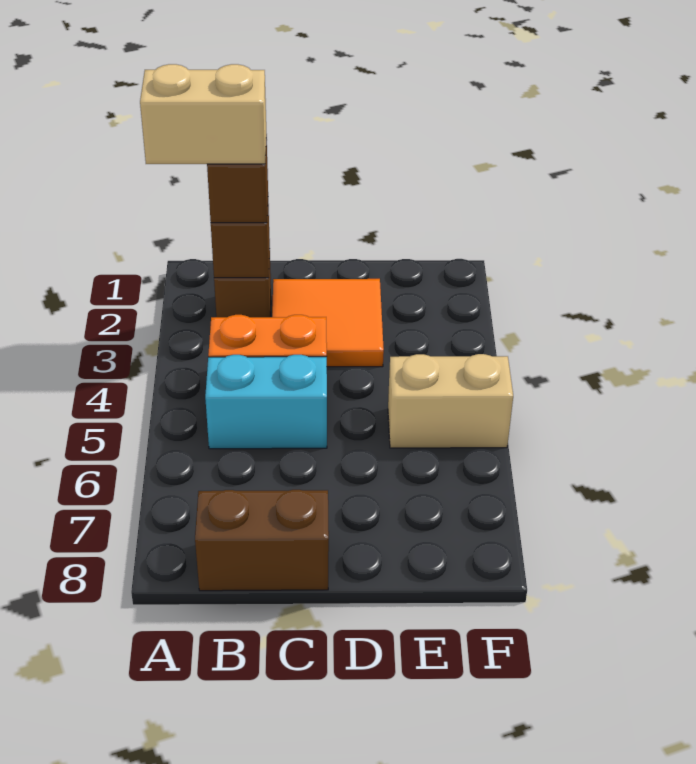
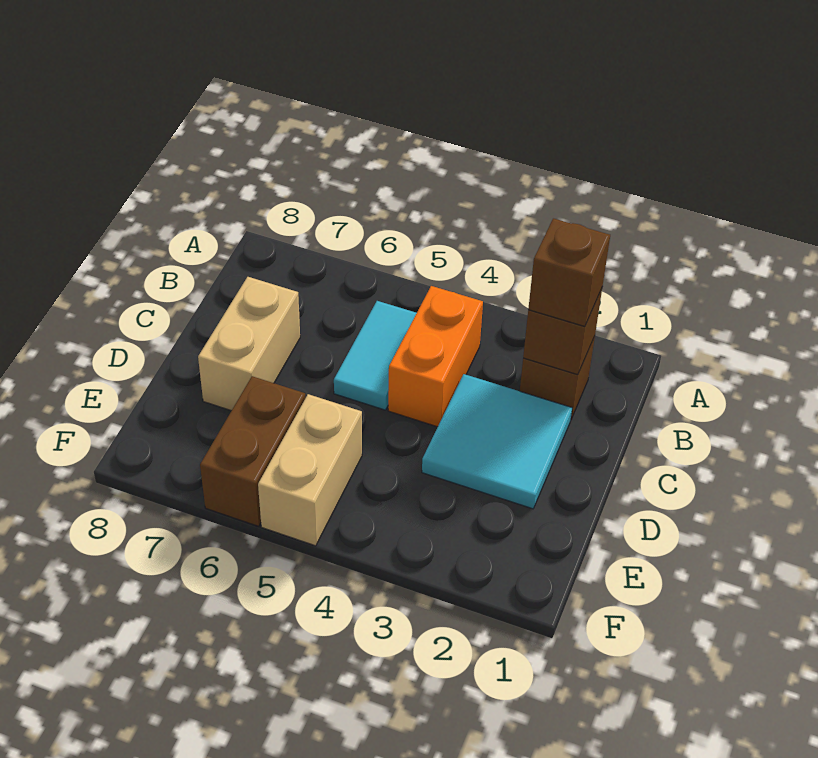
tan brick A2:B2 level 4 -> tan brick C7:D7 level 1
cyan brick B5:C5 level 1 -> cyan tile B5:C5 level 1
brown brick B8:C8 level 1 -> brown brick E6:F6 level 1
orange tile C2:D3 level 1 -> cyan tile C2:D3 level 1

